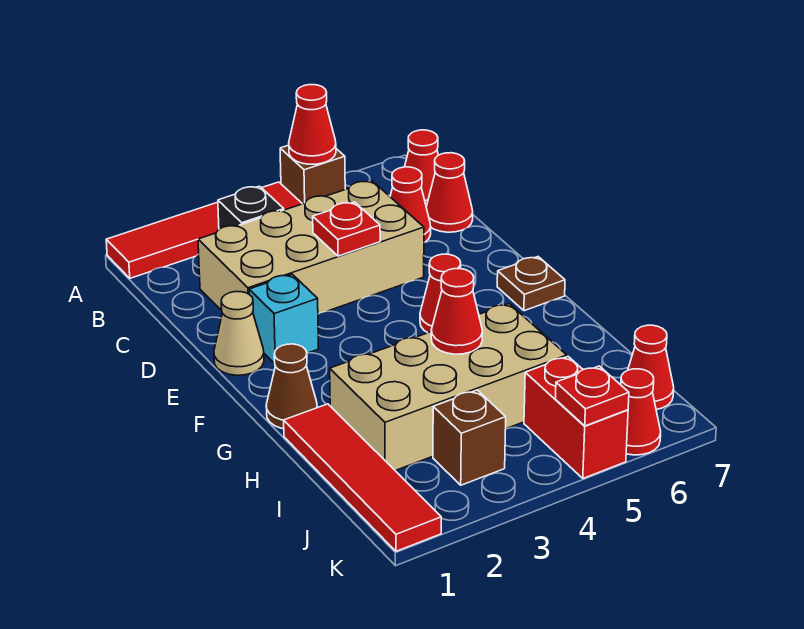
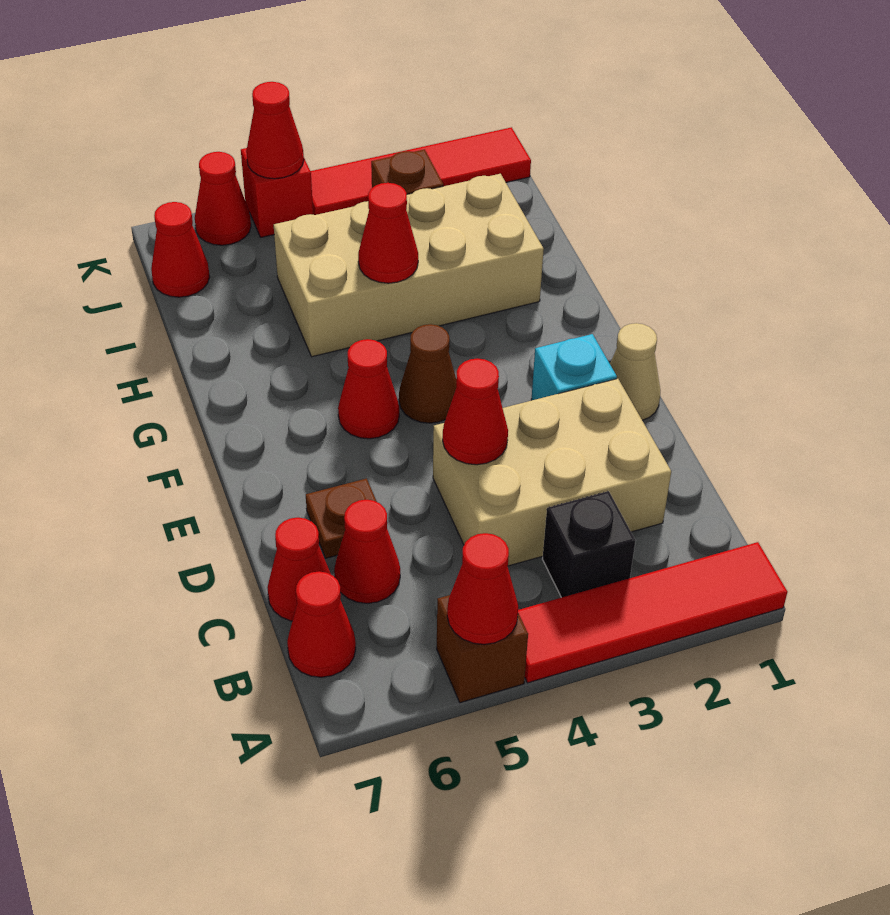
tan brick C2:D5 level 1 -> tan brick C2:D4 level 1
red plate D4 level 2 -> red cone D4 level 2
brown plate F7 level 1 -> brown plate D6 level 1
brown cone G1 level 1 -> brown cone F4 level 1
red tile H1:K1 level 1 -> red tile K1:K4 level 1
red brick J5:K5 level 1 -> red brick K5 level 1
red plate K5 level 2 -> red cone K5 level 2

